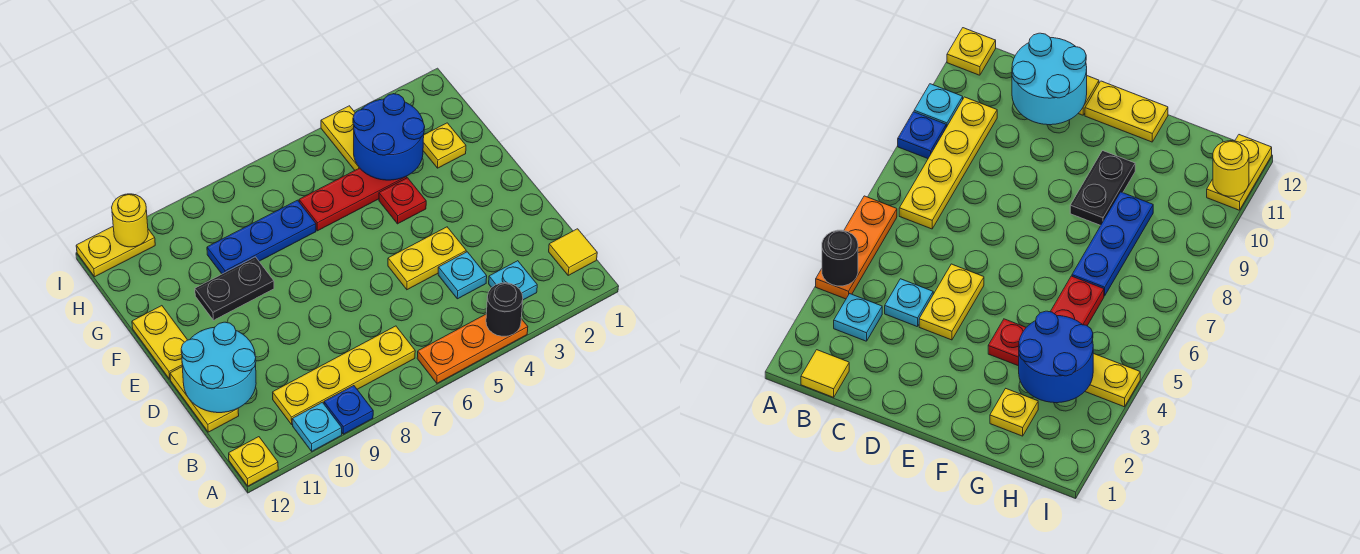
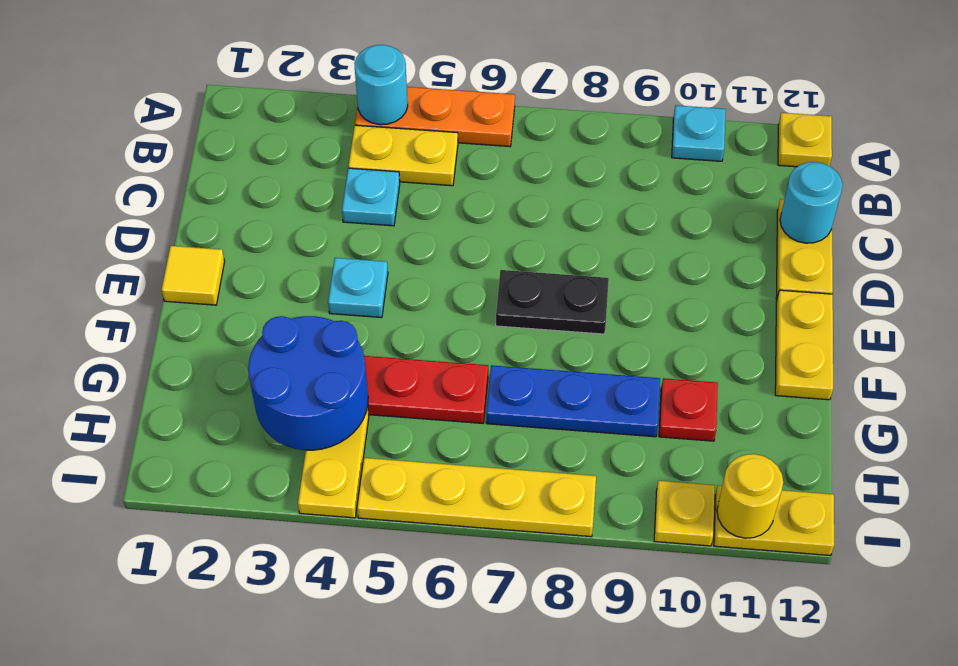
black round brick A4 level 2 -> cyan round brick A4 level 2
blue plate A9 level 1 -> none
yellow tile B1 level 1 -> yellow tile E1 level 1
cyan plate B3 level 1 -> cyan plate E4 level 1
yellow plate B7:B10 level 1 -> yellow plate I5:I8 level 1
cyan round brick C11:D12 level 2 -> cyan round brick C12 level 2
yellow plate D4:D5 level 1 -> yellow plate B4:B5 level 1
red plate F4 level 1 -> red plate G10 level 1
black plate F9:F10 level 1 -> black plate E7:E8 level 1
yellow plate G2 level 1 -> yellow plate I10 level 1

